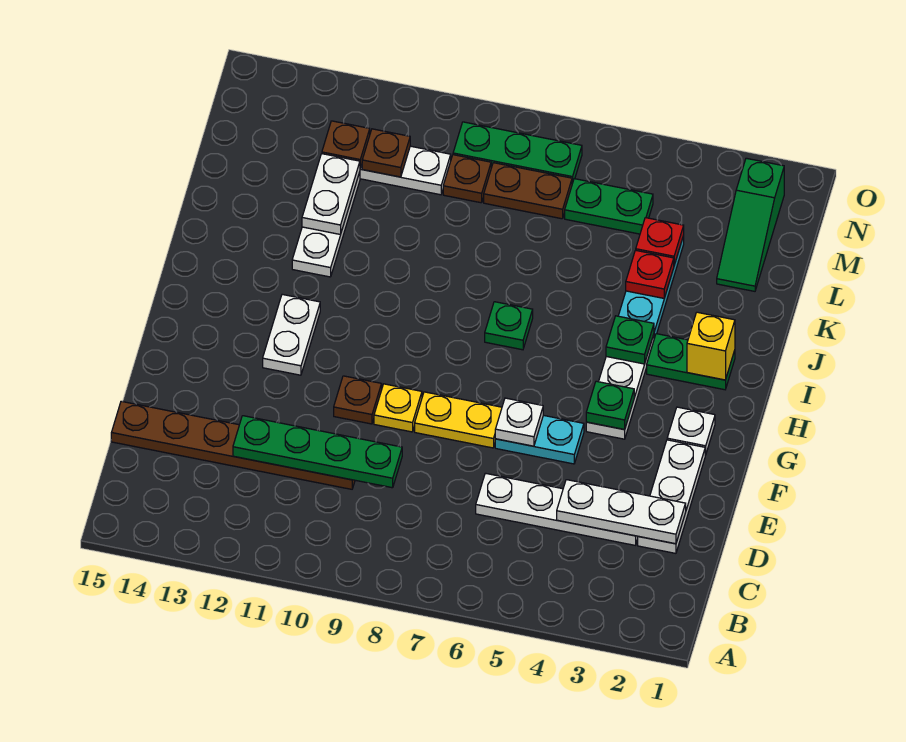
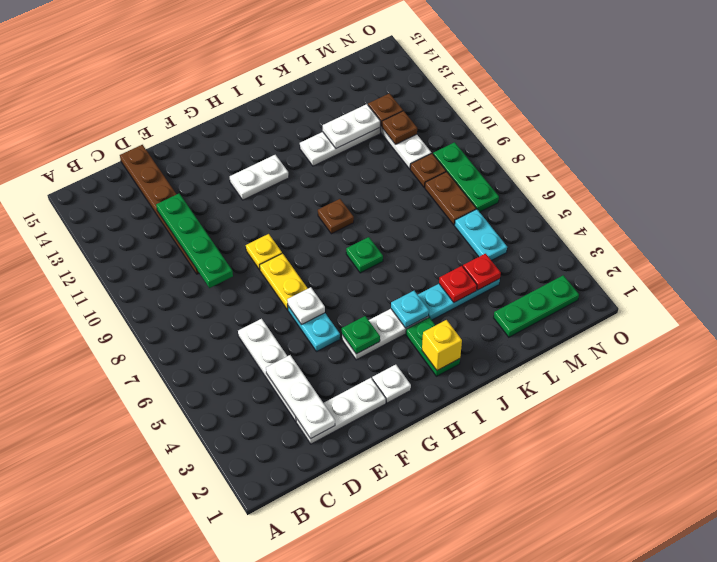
brown plate F10 level 1 -> brown plate I9 level 1
green plate I4 level 2 -> cyan plate I4 level 2
green slope L2:N2 level 1 top N -> green plate L2:N2 level 1
green plate M5:M6 level 1 -> cyan plate M5:M6 level 1

